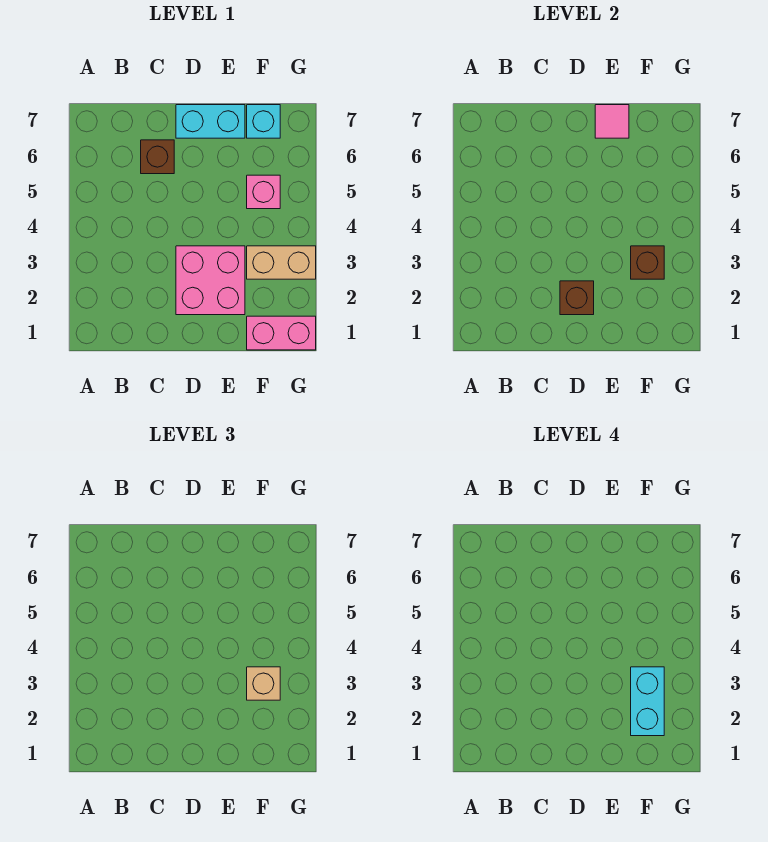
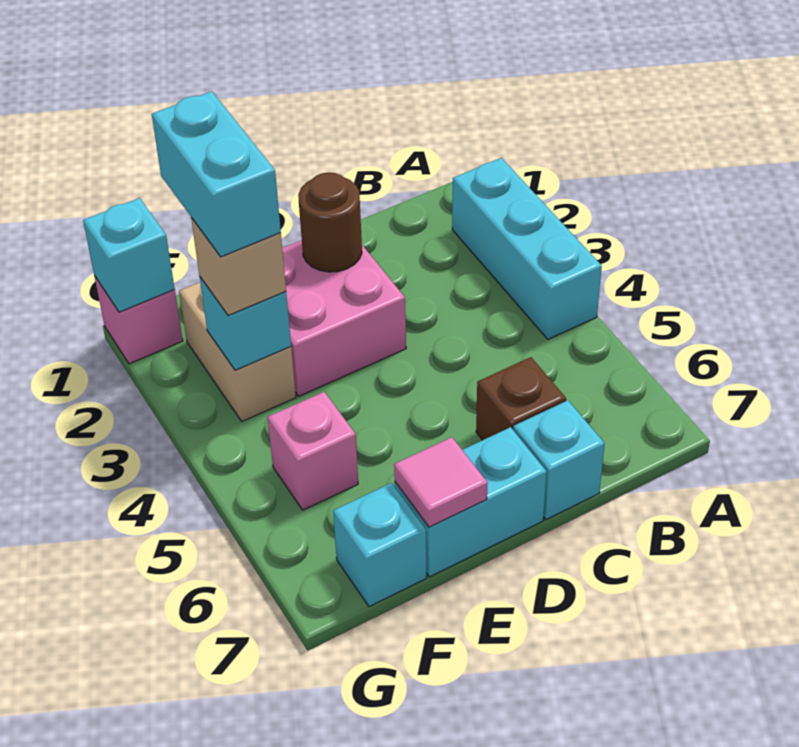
none -> cyan brick A2:A4 level 1
none -> cyan brick C7 level 1
brown brick D2 level 2 -> brown round brick D2 level 2
pink brick F1:G1 level 1 -> pink brick G1 level 1
tan brick F3:G3 level 1 -> tan brick F2:F3 level 1
brown brick F3 level 2 -> cyan brick F3 level 2
none -> cyan brick G1 level 2

